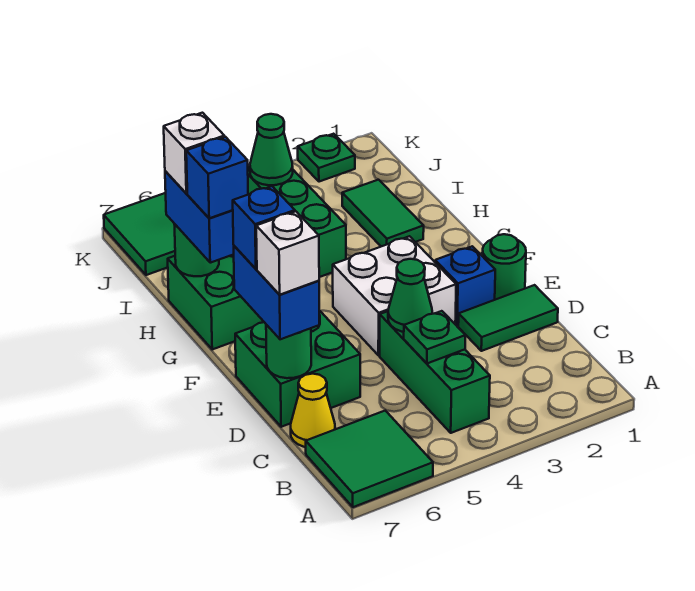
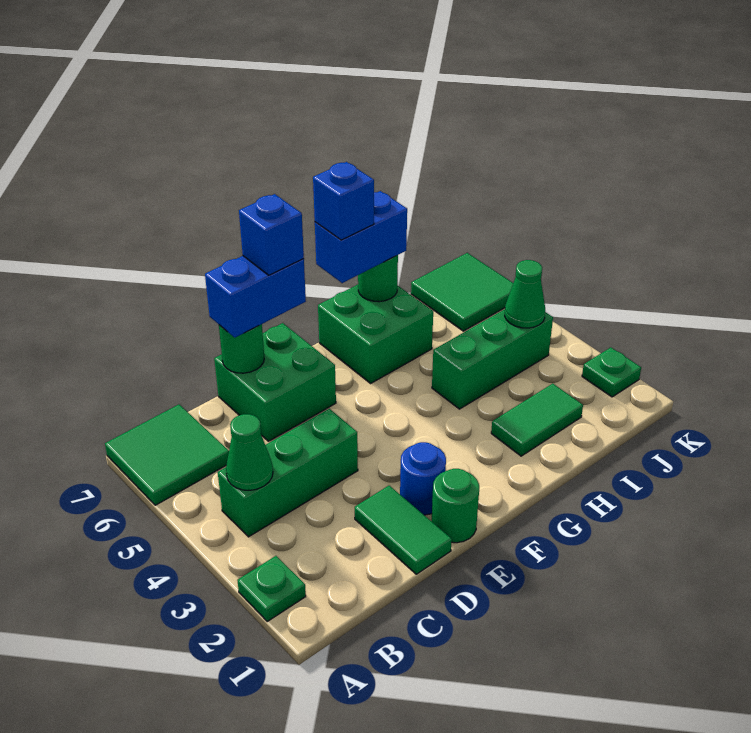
green plate C4 level 2 -> green plate A2 level 1
yellow cone C7 level 1 -> none
green cone D4 level 2 -> green cone B4 level 2
white brick D7 level 4 -> none
blue brick E2 level 1 -> blue round brick E2 level 1
white brick E3:F4 level 1 -> none
white brick H7 level 4 -> none

